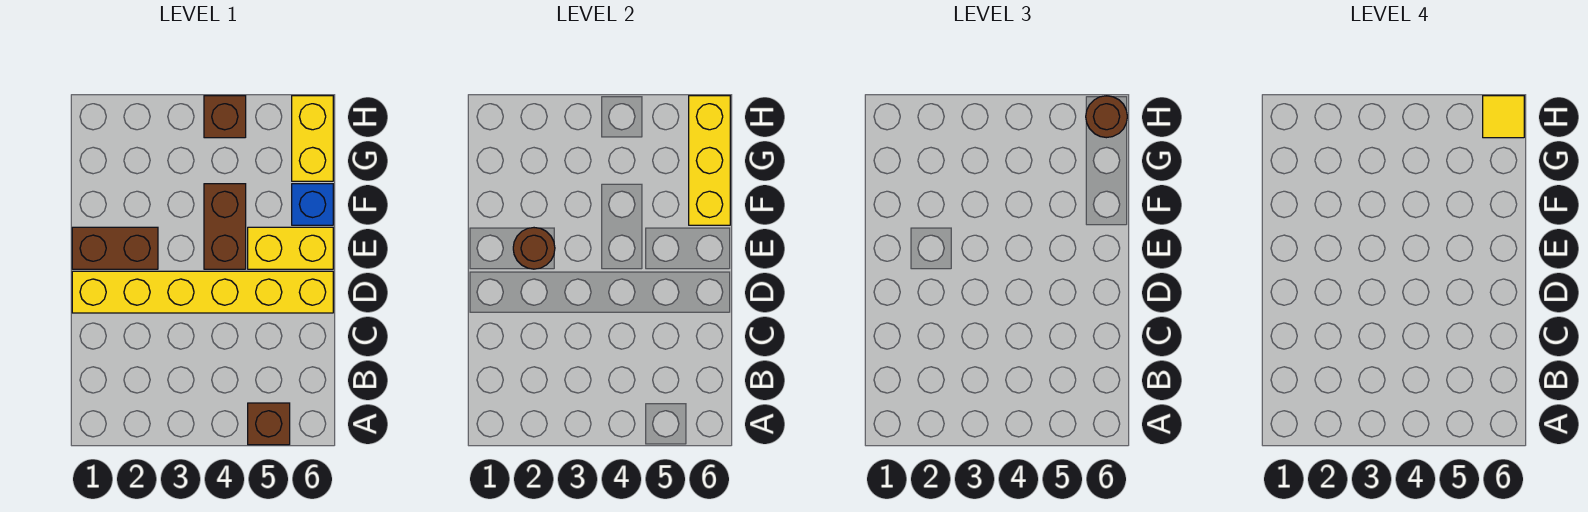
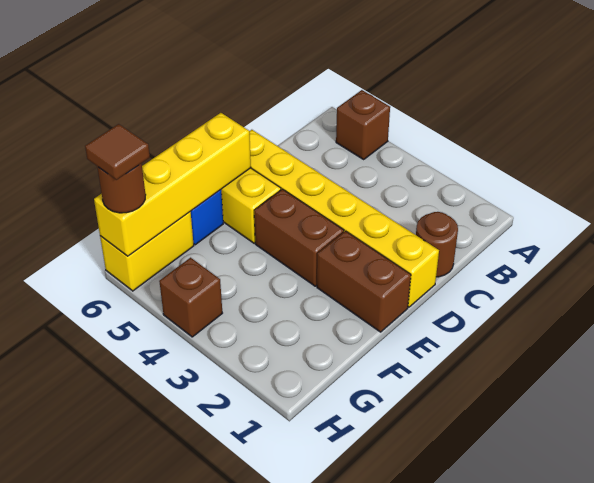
brown round brick E2 level 2 -> brown round brick C1 level 1
brown brick E4:F4 level 1 -> brown brick E3:E4 level 1
yellow brick F6:H6 level 2 -> yellow brick E6:H6 level 2
yellow tile H6 level 4 -> brown tile H6 level 4

